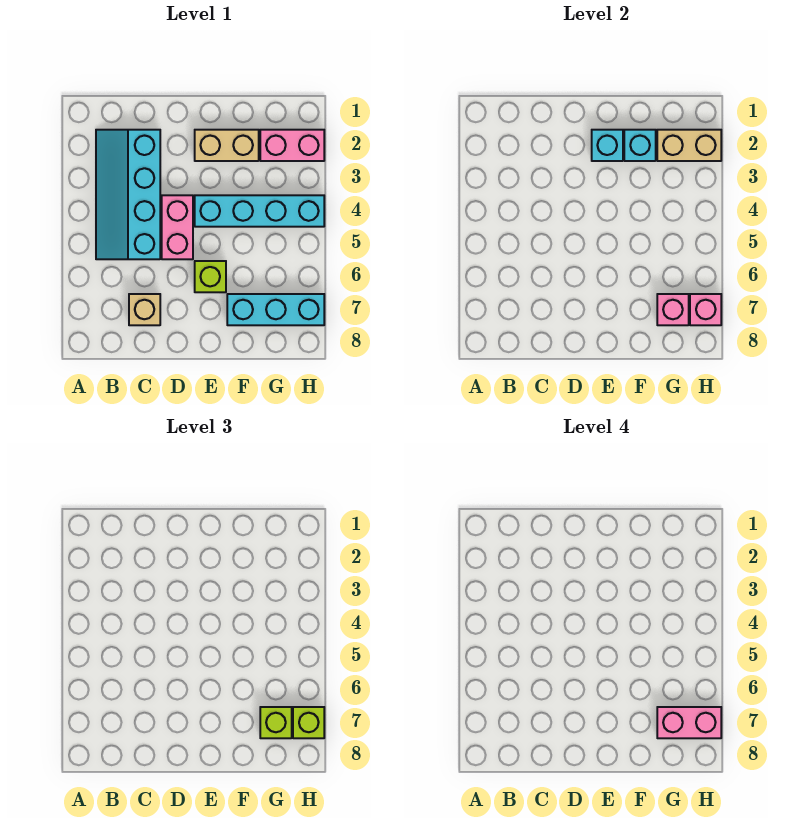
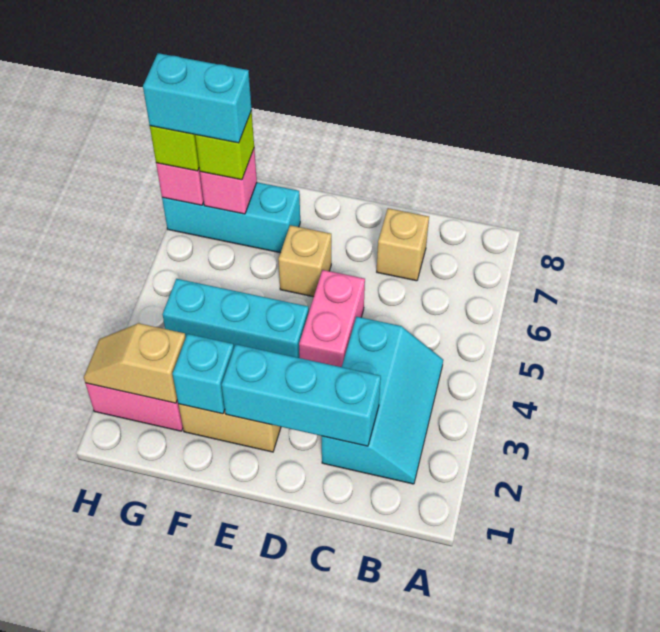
cyan slope B2:C5 level 1 top C -> cyan slope B2:C4 level 1 top C
cyan brick E2 level 2 -> cyan brick C2:E2 level 2
cyan brick E4:H4 level 1 -> cyan brick E4:G4 level 1
lime brick E6 level 1 -> tan brick E6 level 1
tan brick G2:H2 level 2 -> tan slope G2:H2 level 2 top G
pink brick G7:H7 level 4 -> cyan brick G7:H7 level 4

